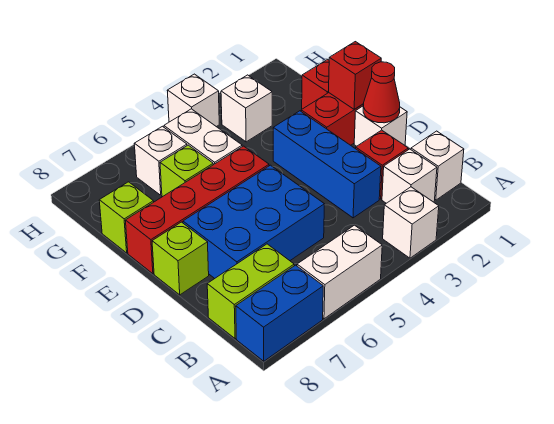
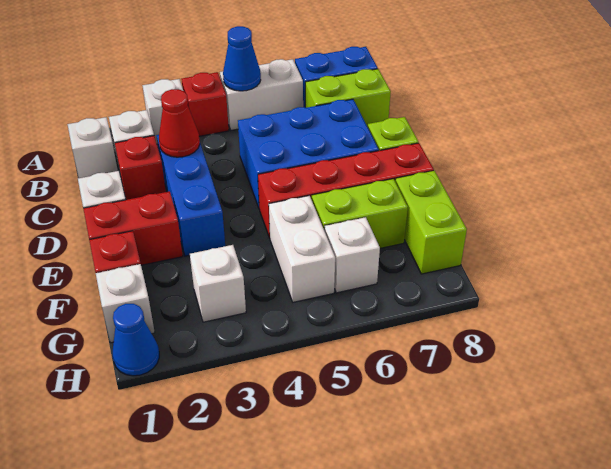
none -> blue cone A5 level 2
red cone D1 level 2 -> red cone C3 level 2
red brick E1 level 2 -> red brick A4 level 1
lime brick F6 level 1 -> lime brick F6:F7 level 1
lime brick F8 level 1 -> lime brick F8:G8 level 1
none -> blue cone H1 level 1
white brick H4 level 1 -> white brick G1 level 1

